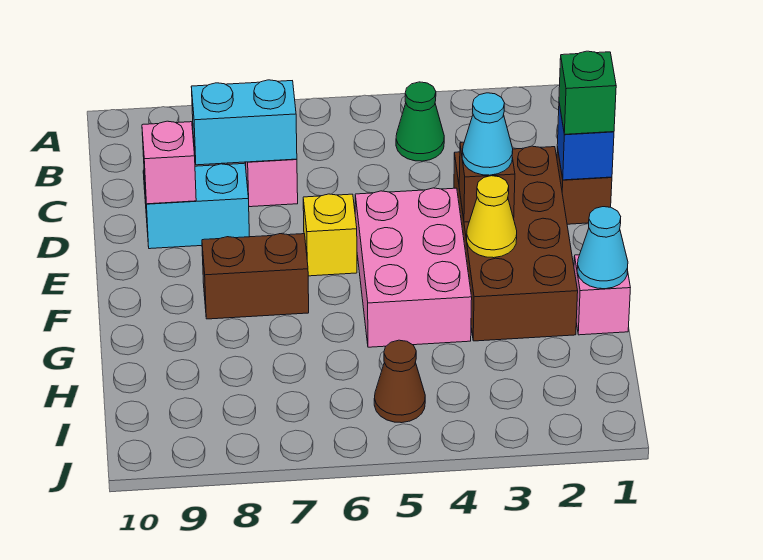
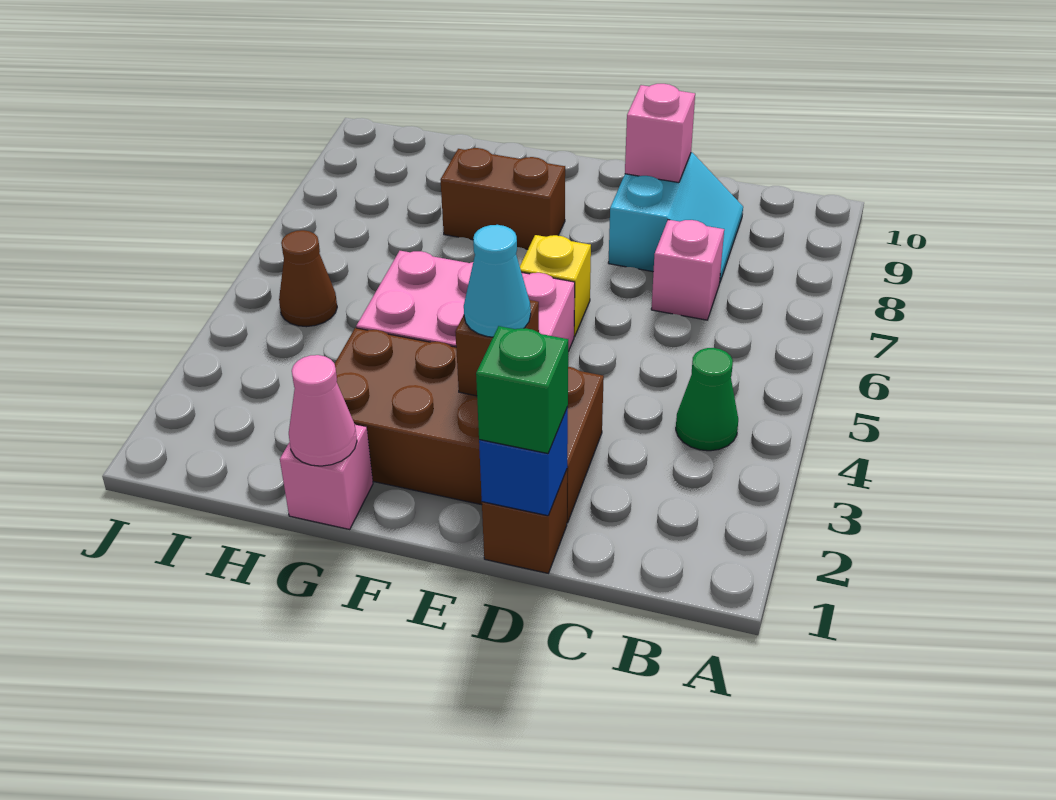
cyan brick C7:C8 level 2 -> none
yellow cone F3 level 2 -> none
brown brick F7:F8 level 1 -> brown brick F8:G8 level 1
cyan cone G1 level 2 -> pink cone G1 level 2

